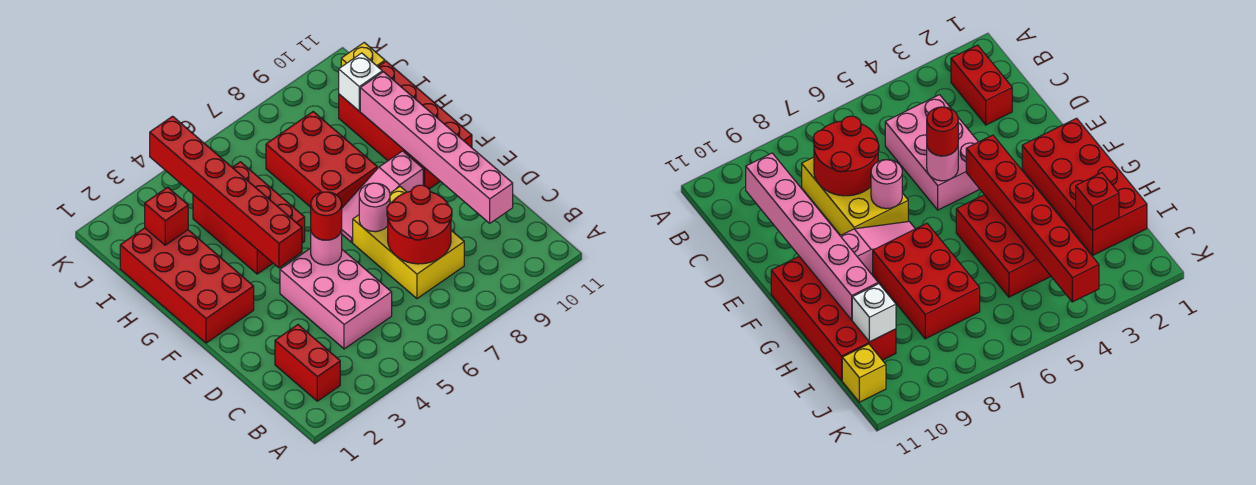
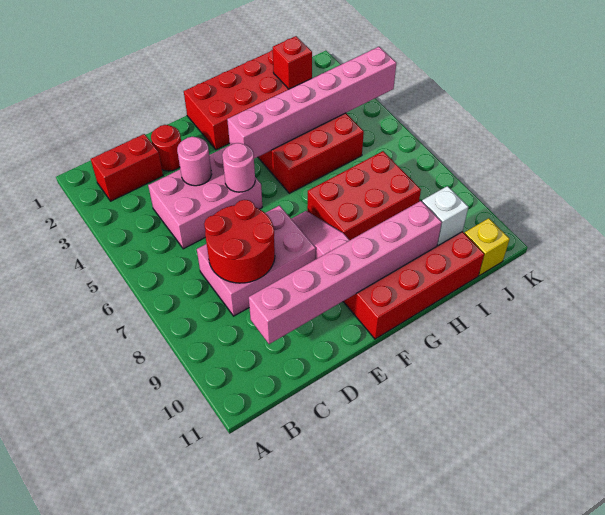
yellow brick C7:E8 level 1 -> pink brick C7:E8 level 1
red round brick E5 level 3 -> red round brick D2 level 1
pink round brick E7 level 2 -> pink round brick D4 level 2
red brick F4:K4 level 2 -> pink brick F4:K4 level 2

